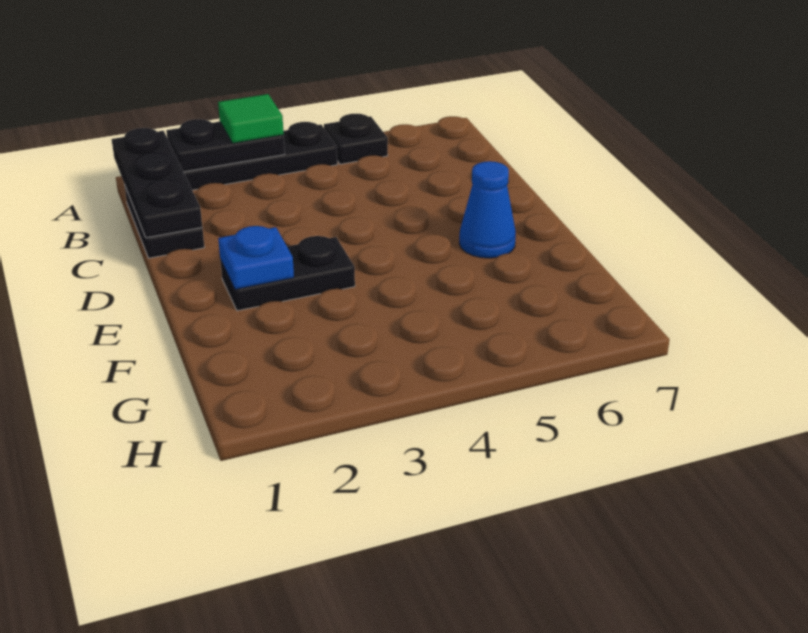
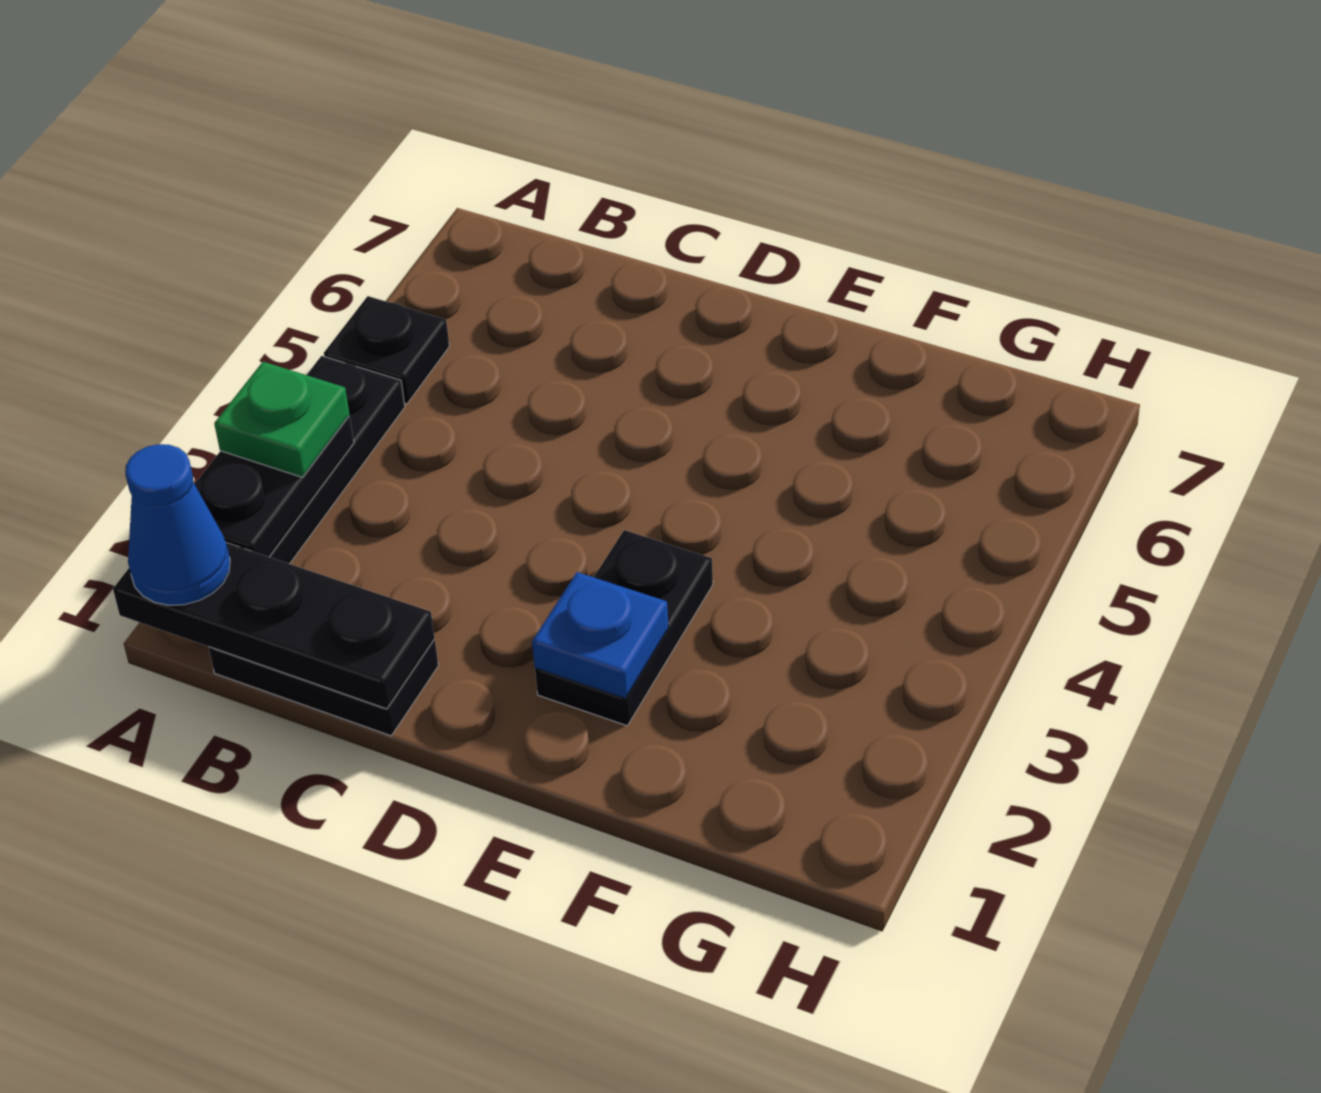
green tile A3 level 3 -> green plate A3 level 3
blue cone E6 level 1 -> blue cone A1 level 3

